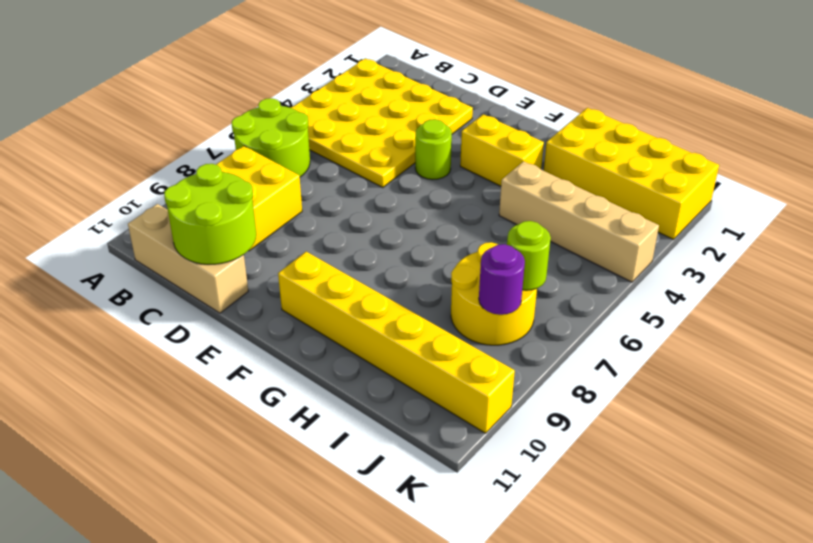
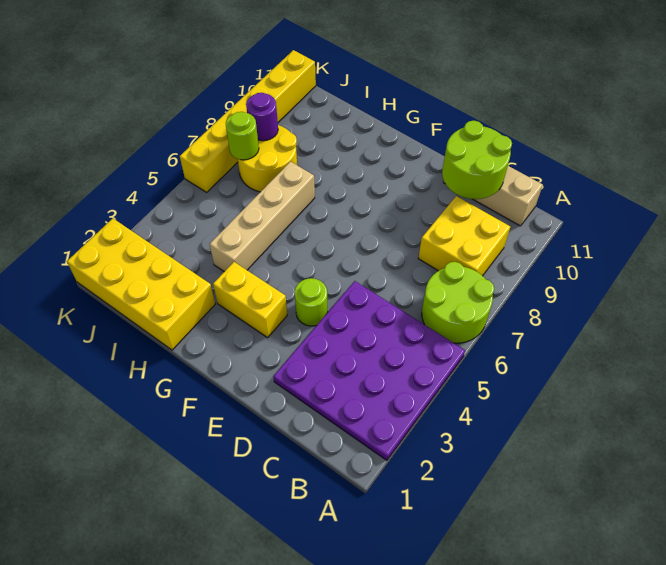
yellow plate A2:D5 level 1 -> purple plate A2:D5 level 1
yellow brick F10:K10 level 1 -> yellow brick K6:K11 level 1
tan brick H4:K4 level 1 -> tan brick H4:H7 level 1

